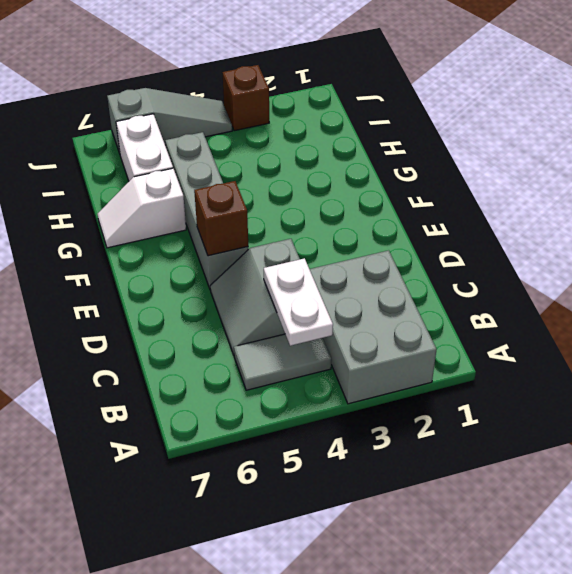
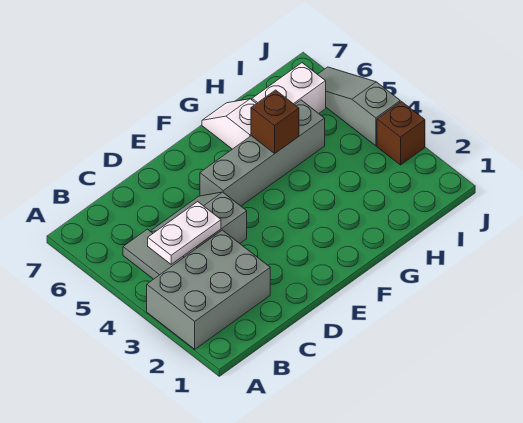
brown brick E5 level 2 -> brown brick G5 level 2
grey slope J4:J6 level 1 top 6 -> grey slope J4:J6 level 1 top 4

